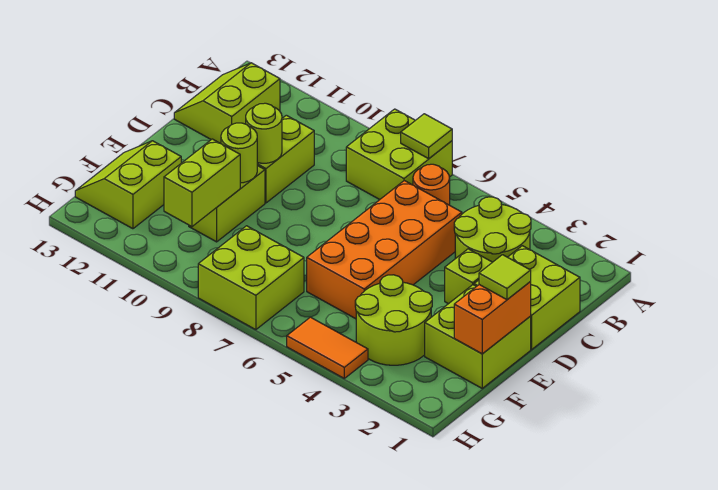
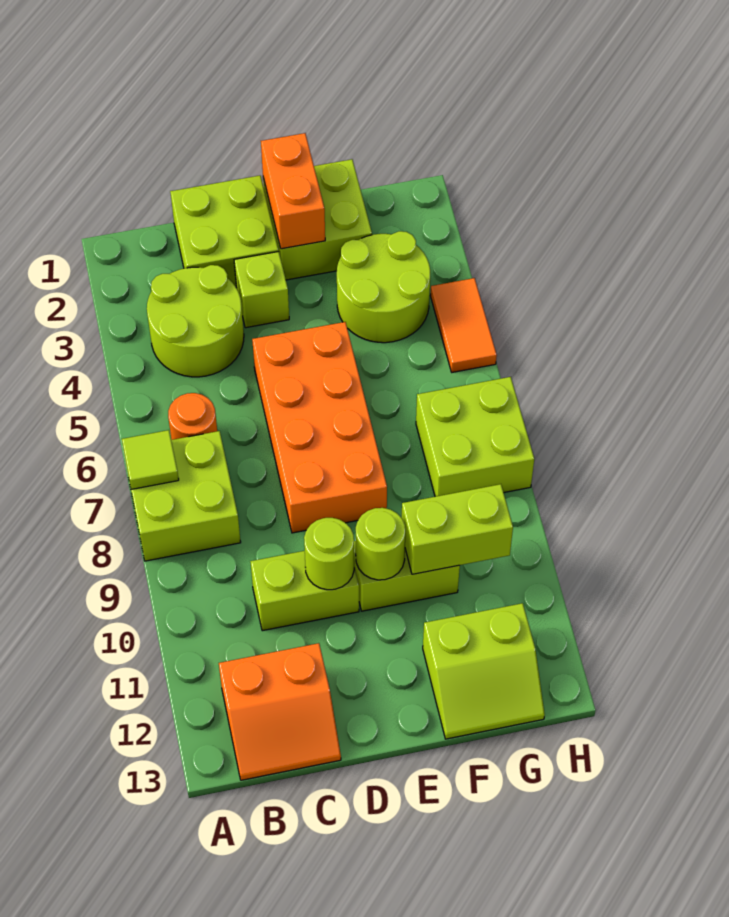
lime slope B12:C13 level 1 top 12 -> orange slope B12:C13 level 1 top 12
orange brick C5:F6 level 1 -> orange brick D5:E8 level 1
orange brick E1:F1 level 2 -> orange brick E1:E2 level 2
lime tile E1 level 3 -> none

